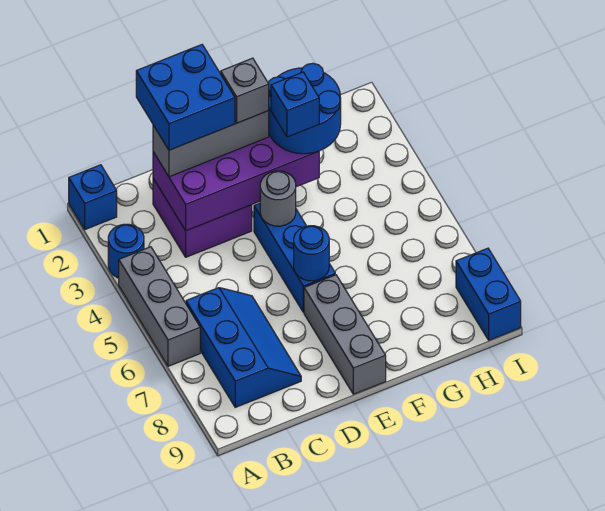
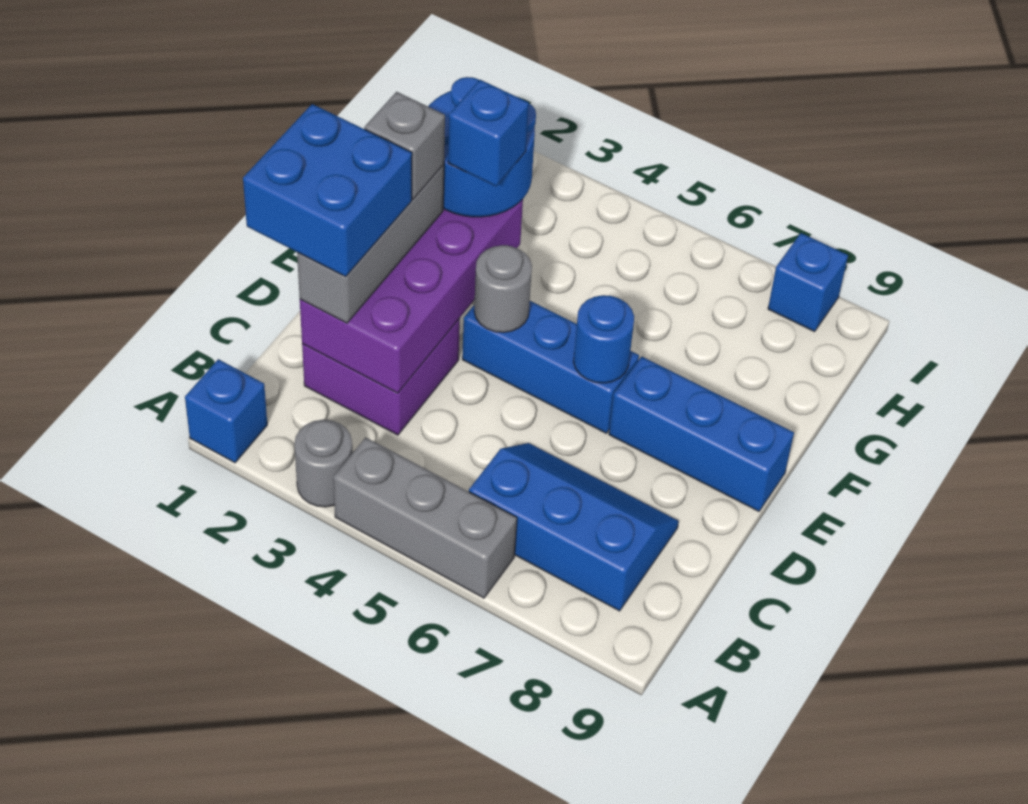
blue round brick A3 level 1 -> grey round brick A3 level 1
grey brick E7:E9 level 1 -> blue brick E7:E9 level 1
blue brick I8:I9 level 1 -> blue brick I8 level 1

